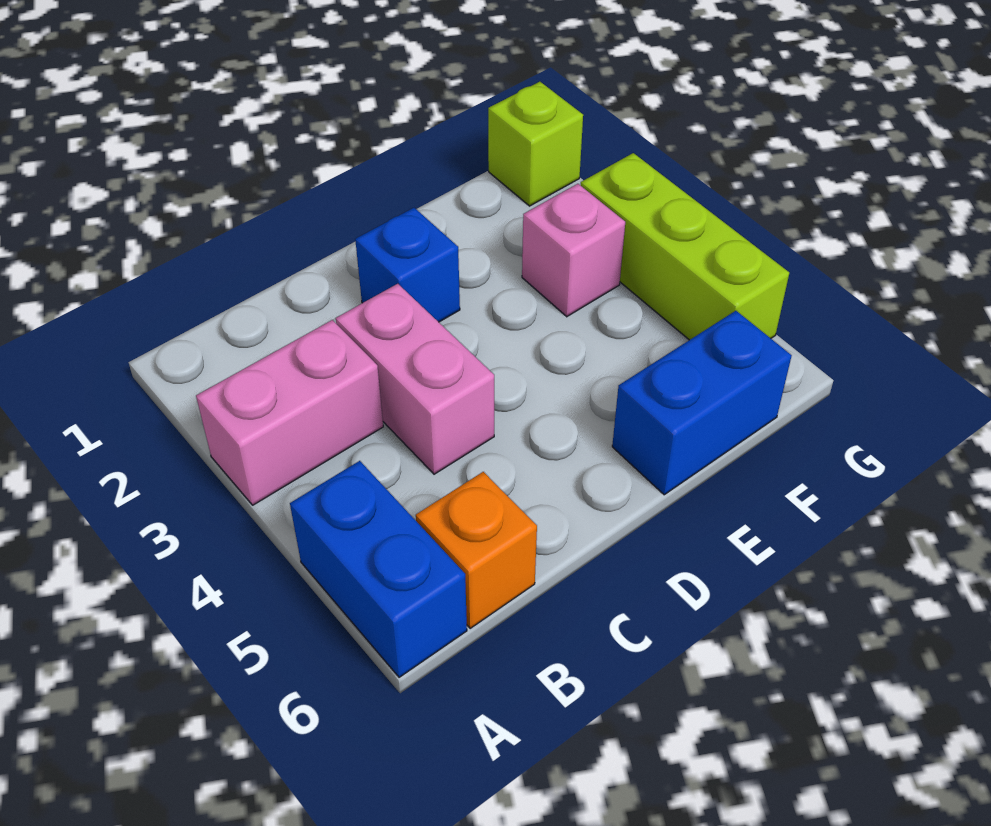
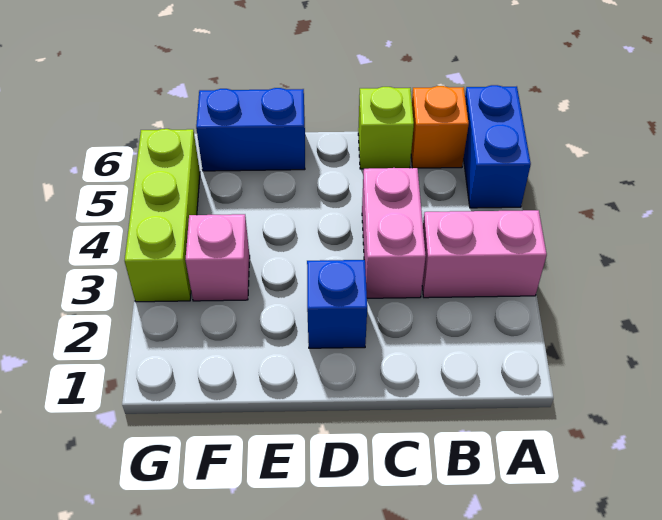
lime brick G1 level 1 -> lime brick C6 level 1

